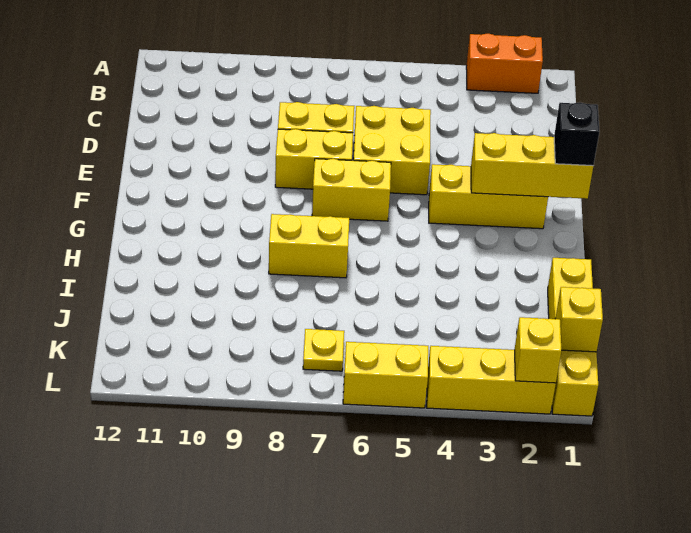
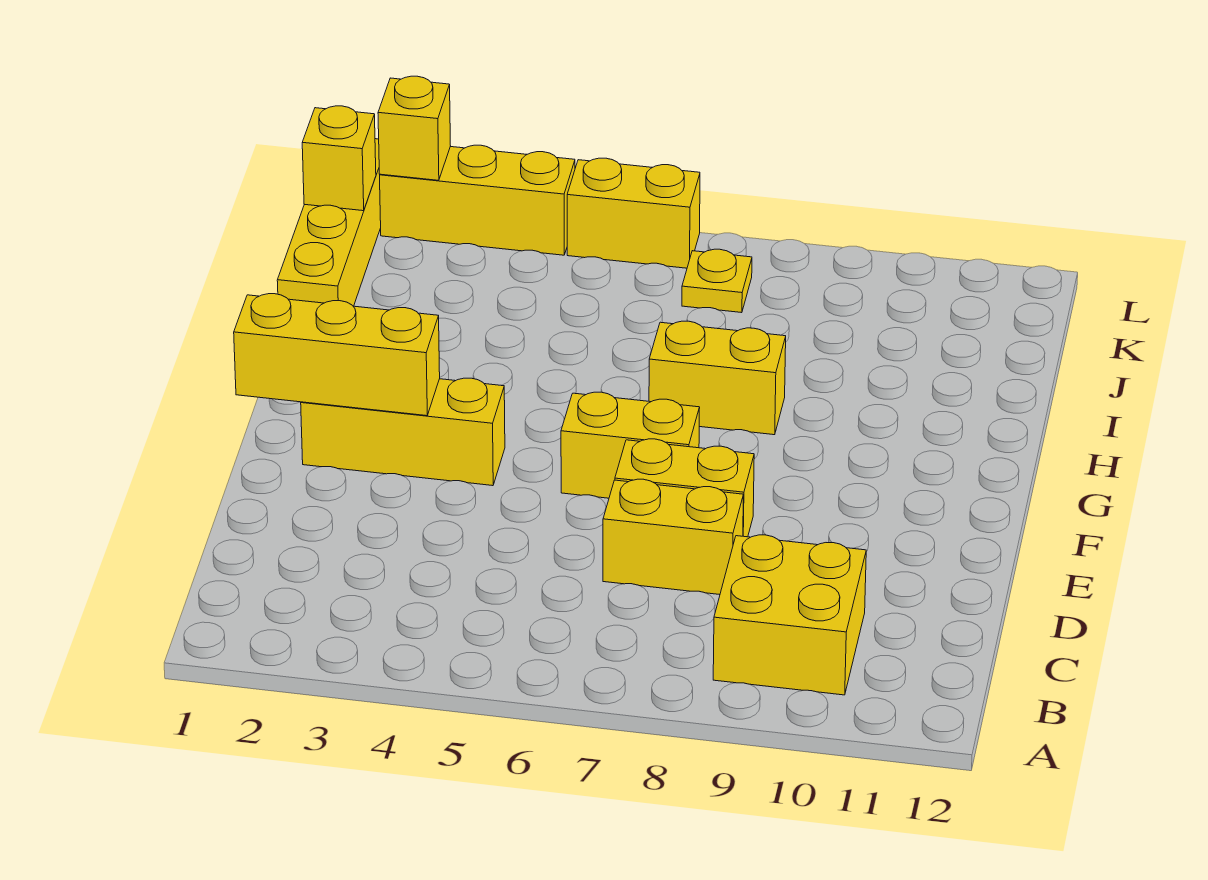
orange brick A2:A3 level 1 -> none
yellow brick D5:E6 level 1 -> yellow brick B9:C10 level 1
black brick F1 level 3 -> none

